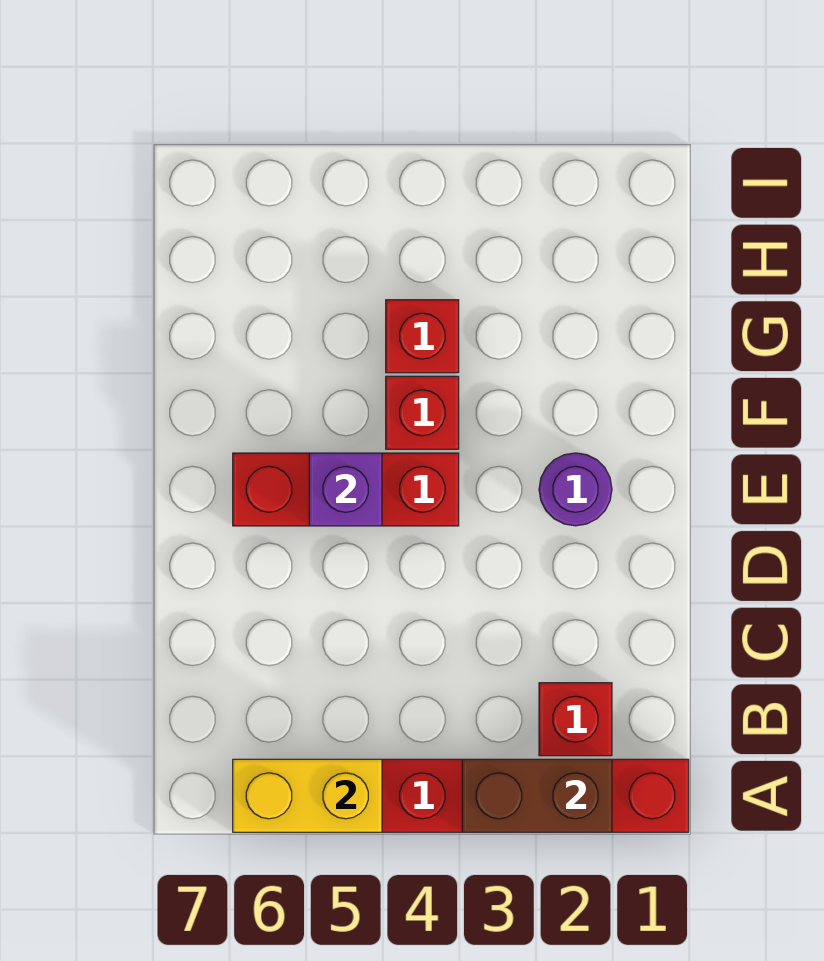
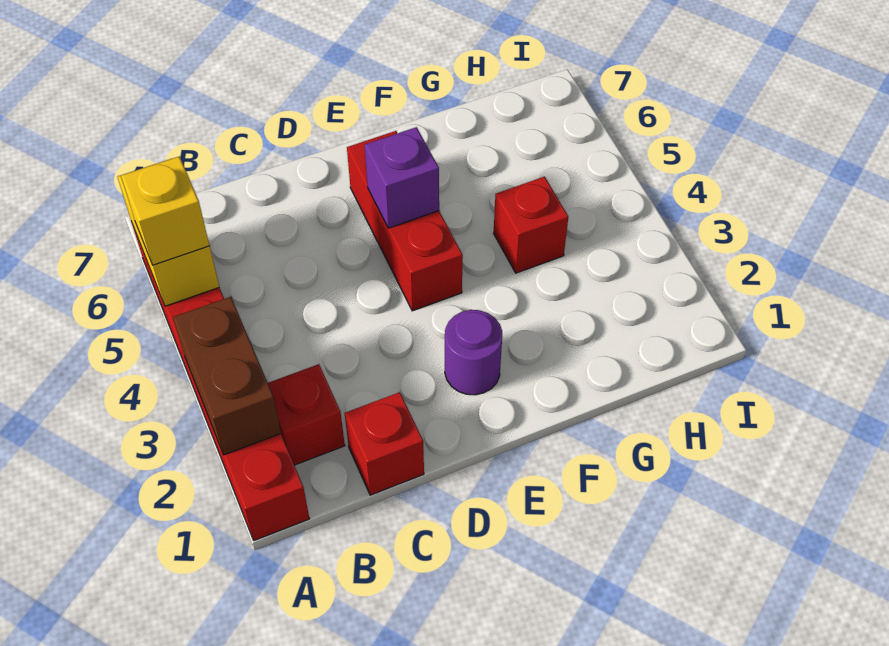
none -> yellow brick A5 level 3
red brick F4 level 1 -> red brick C1 level 1

